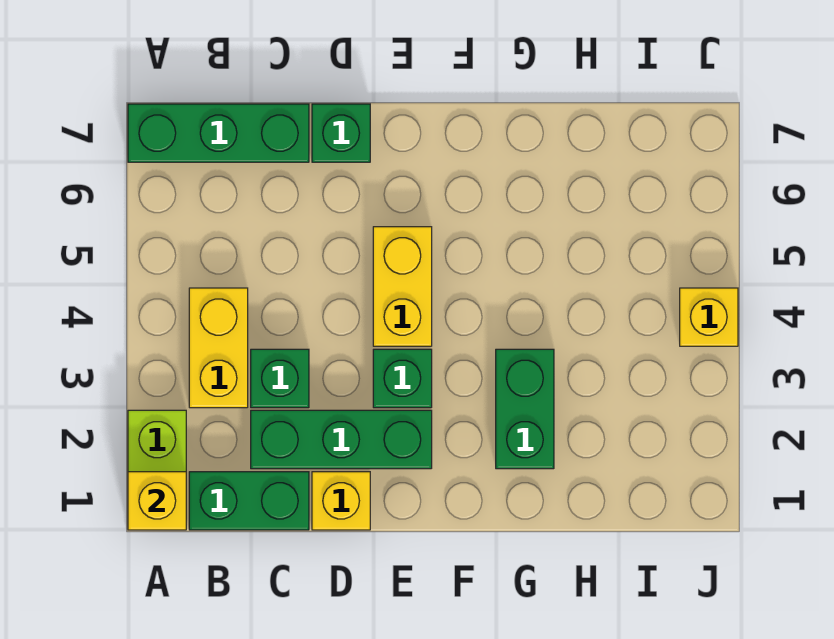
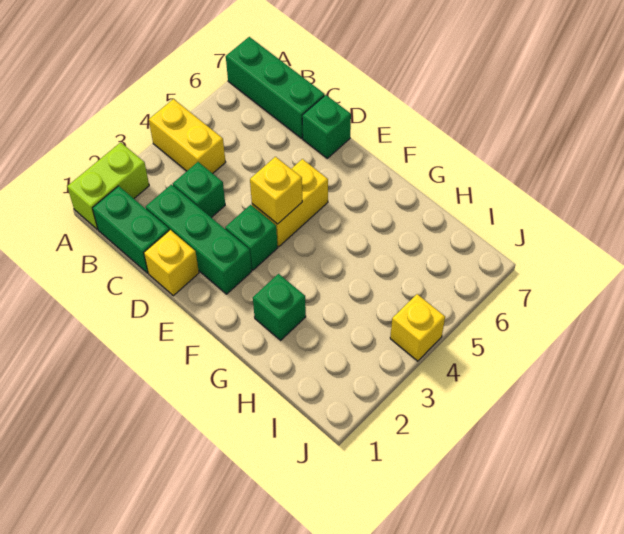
yellow brick A1 level 2 -> yellow brick E4 level 2
yellow brick B3:B4 level 1 -> yellow brick A4:B4 level 1
green brick G2:G3 level 1 -> green brick G2 level 1

